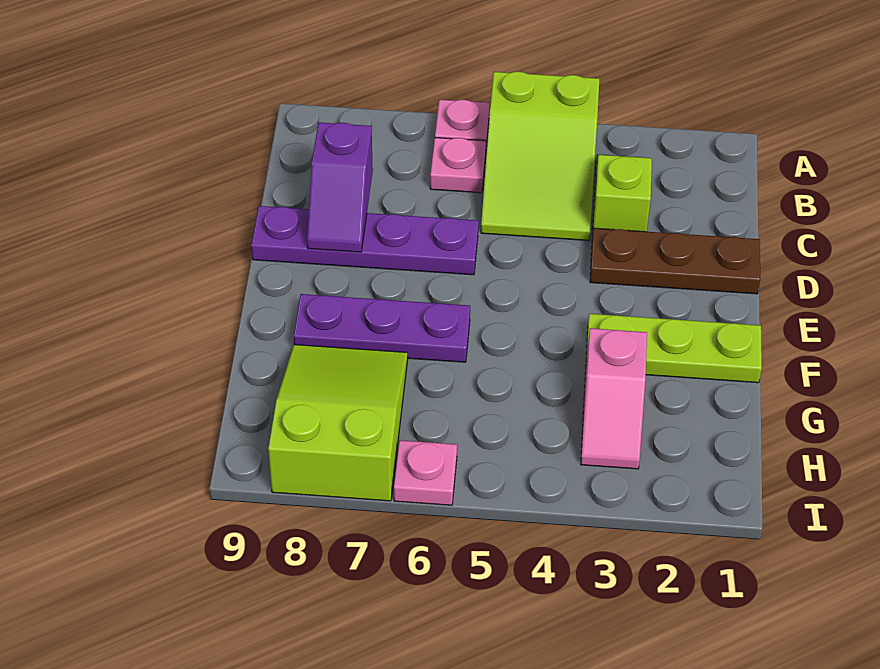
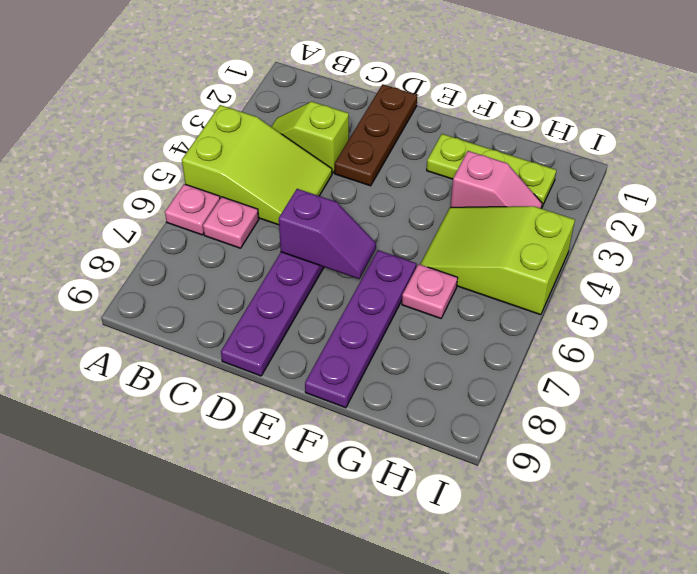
purple slope C8:D8 level 2 top C -> purple slope D6:E6 level 2 top D
lime plate F1:F3 level 1 -> lime plate F2:H2 level 1
purple plate F6:F8 level 1 -> purple plate F6:F9 level 1
lime slope G7:I8 level 1 top I -> lime slope G4:I5 level 1 top I
pink plate I6 level 1 -> pink plate G6 level 1

